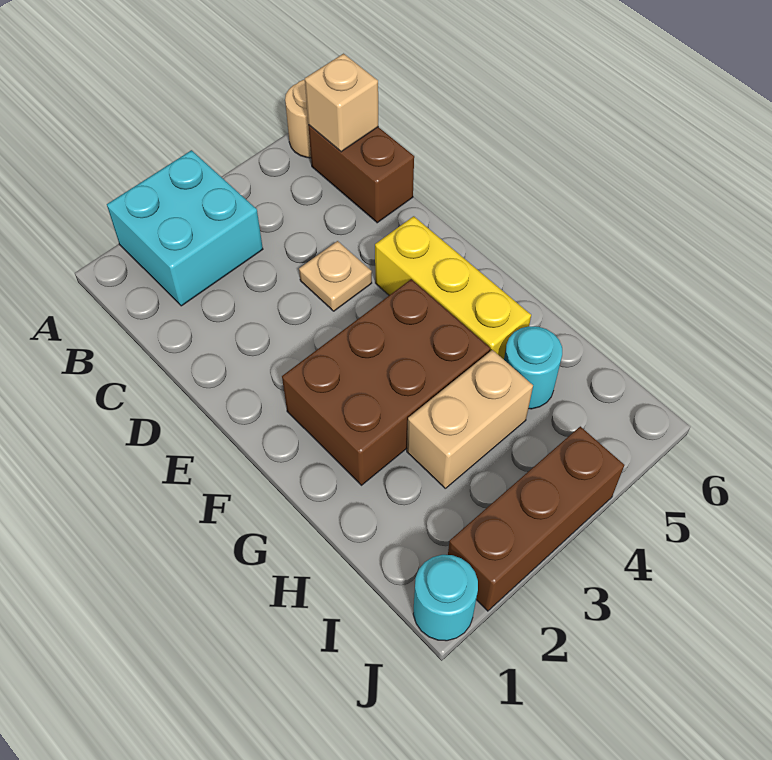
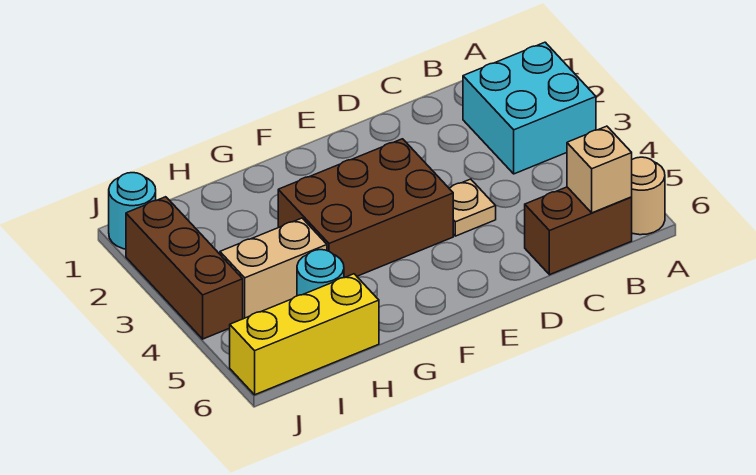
yellow brick E5:G5 level 1 -> yellow brick H6:J6 level 1
brown brick F2:G4 level 1 -> brown brick E3:G4 level 1
tan brick H3:H4 level 1 -> tan brick H4:I4 level 1

